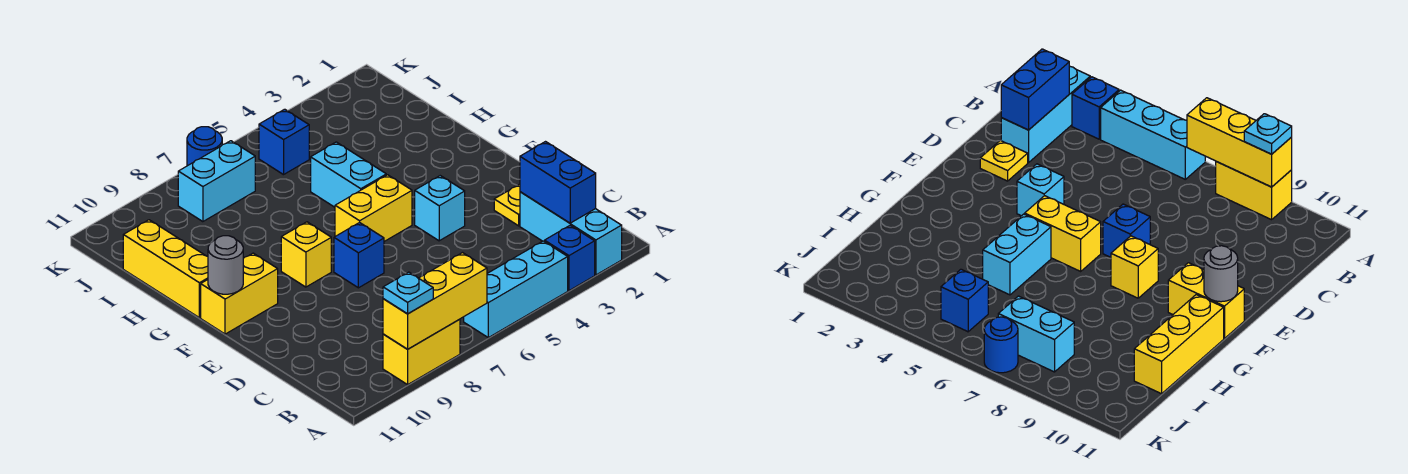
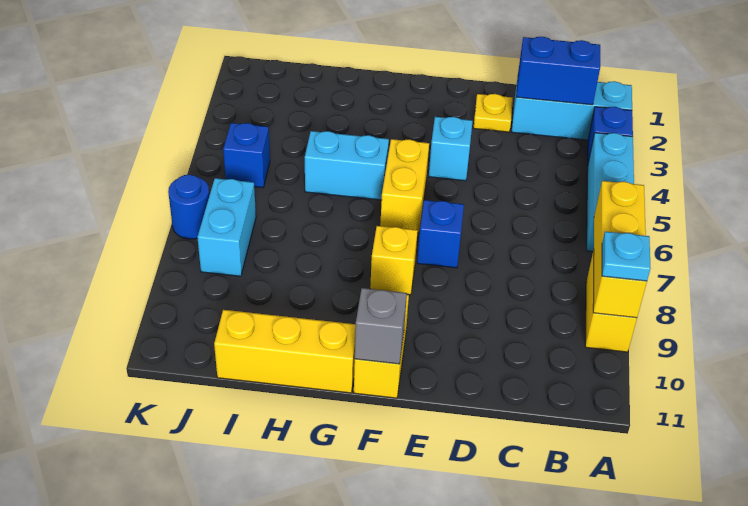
grey round brick F11 level 2 -> grey brick F11 level 2

